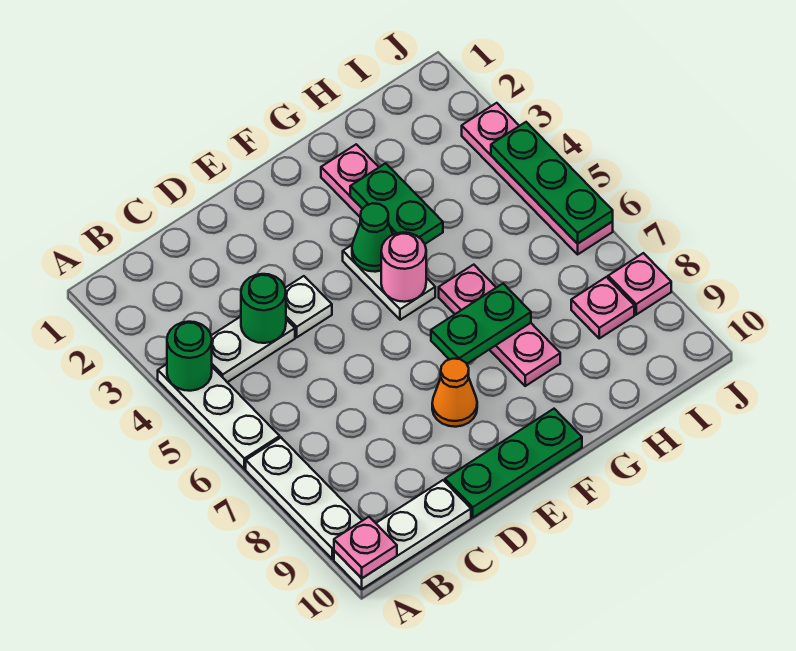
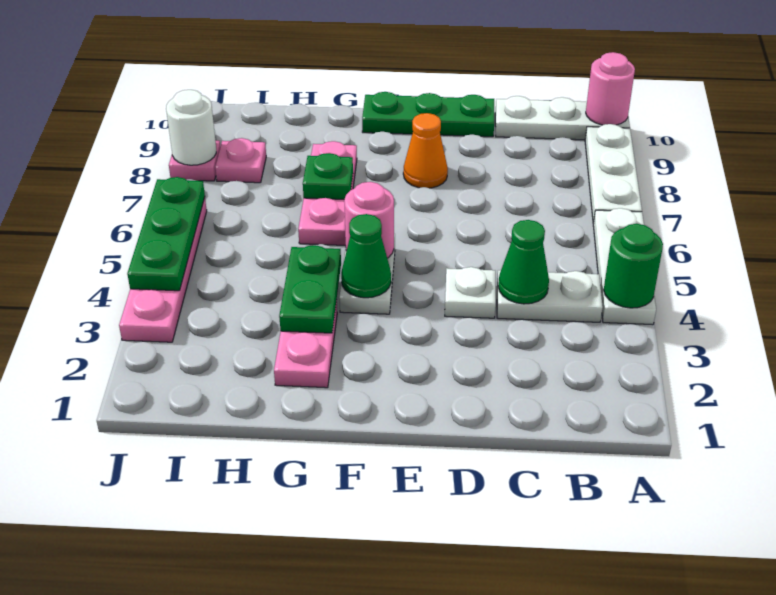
pink plate A10 level 2 -> pink round brick A10 level 2
green round brick C4 level 2 -> green cone C4 level 2
green plate F7:G7 level 2 -> green plate G7 level 2
none -> white round brick J8 level 2

